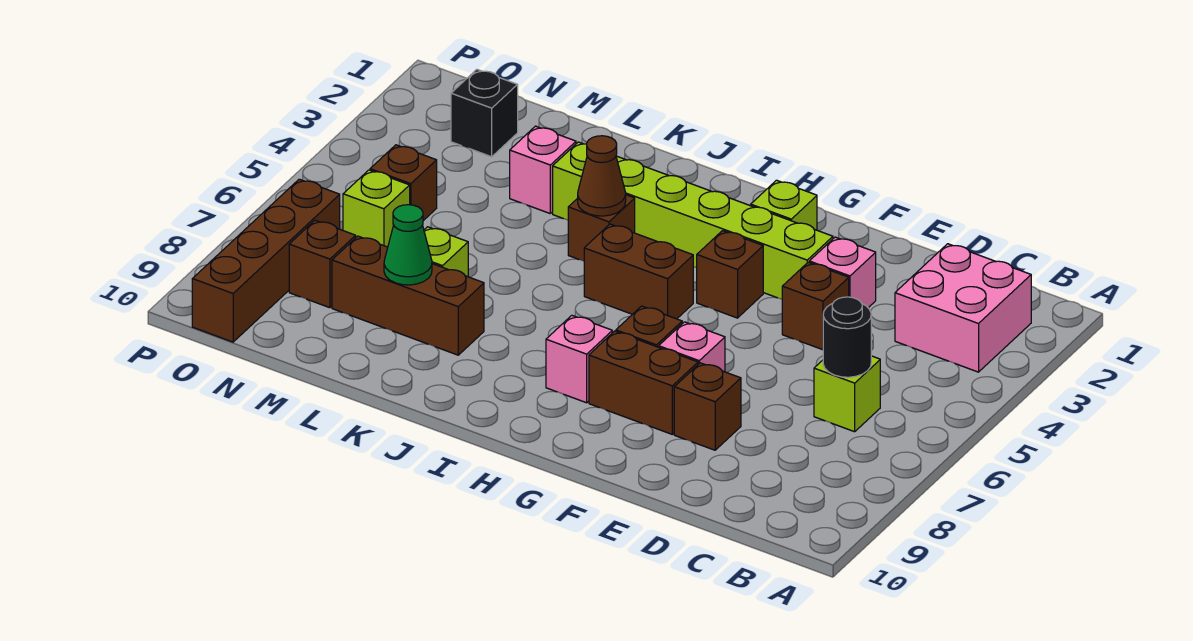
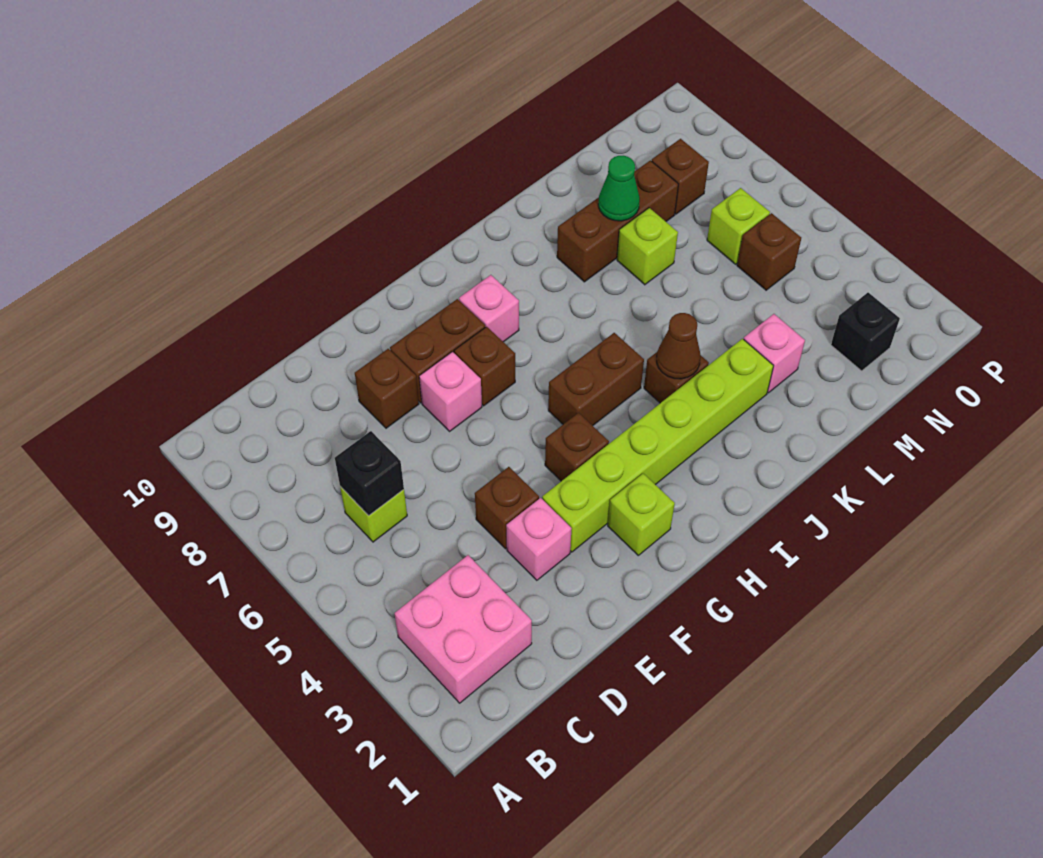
black round brick C6 level 2 -> black brick C6 level 2
brown brick O7:O10 level 1 -> none

